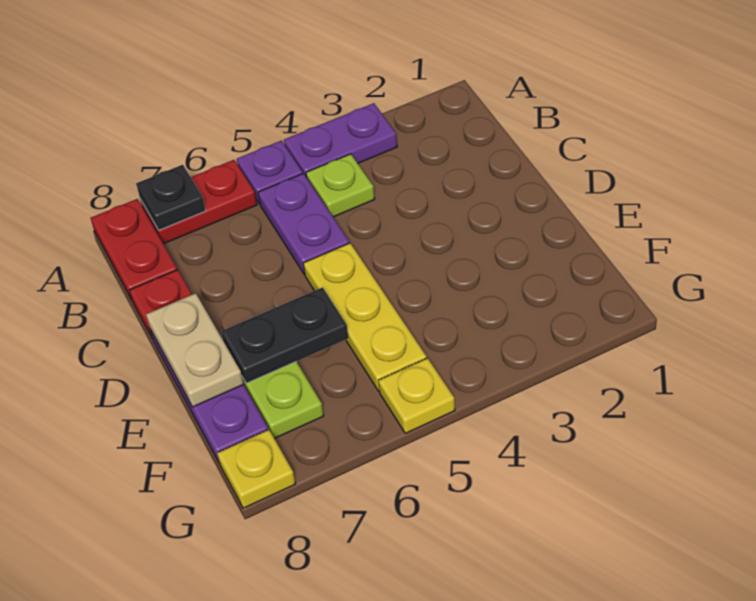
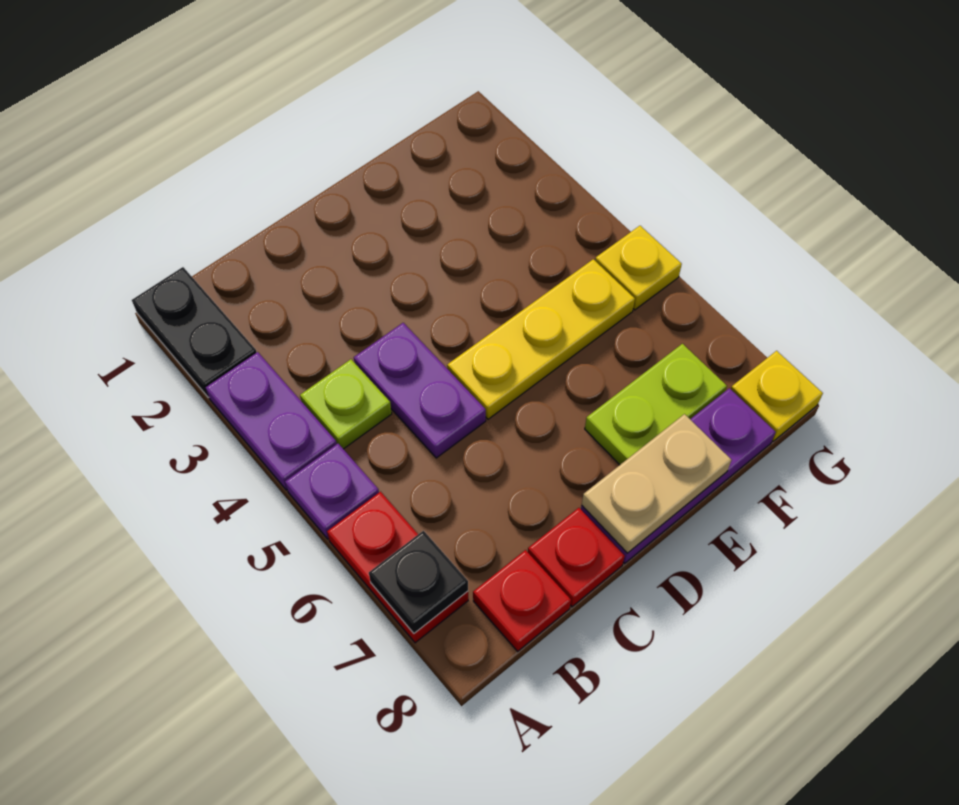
red plate A8:B8 level 1 -> red plate B8 level 1
purple plate B5:C5 level 1 -> purple plate C4:C5 level 1
black plate E6:E7 level 2 -> black plate A1:A2 level 1

